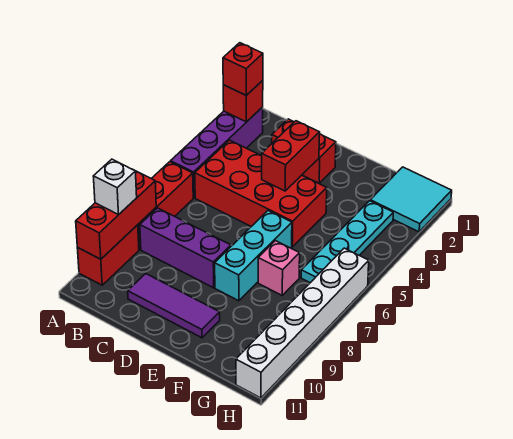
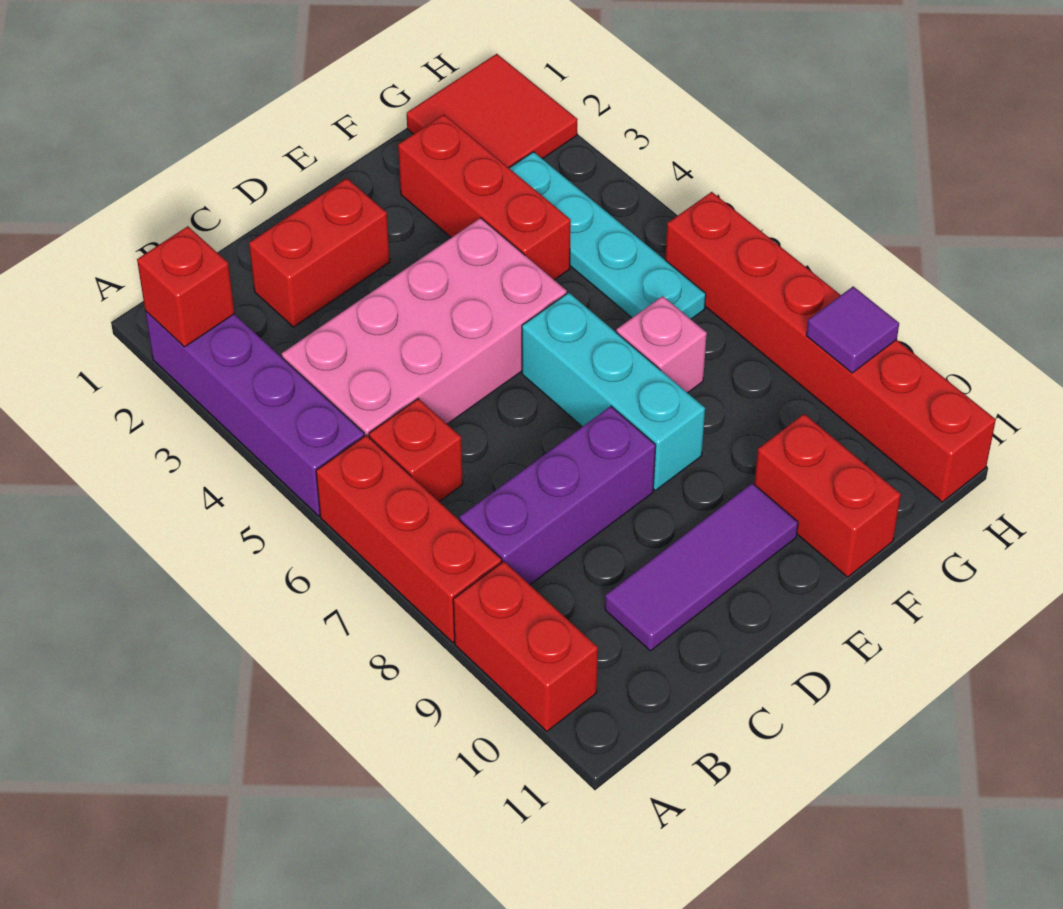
red brick A2 level 3 -> red brick B6 level 1
red brick A8:A10 level 2 -> red brick F2:F4 level 1
white brick A9 level 3 -> none
red brick B4:E5 level 1 -> pink brick B4:E5 level 1
red brick D3:D4 level 2 -> red brick F10:F11 level 1
cyan tile G1:H2 level 1 -> red tile G1:H2 level 1
white brick H6:H11 level 1 -> red brick H6:H11 level 1
none -> purple tile H9 level 2

